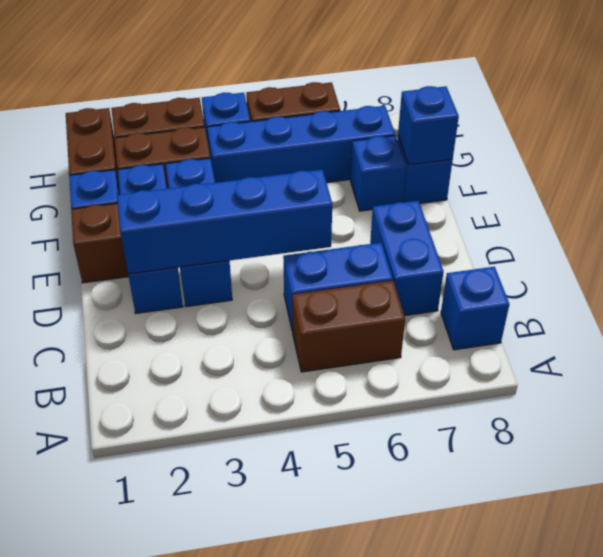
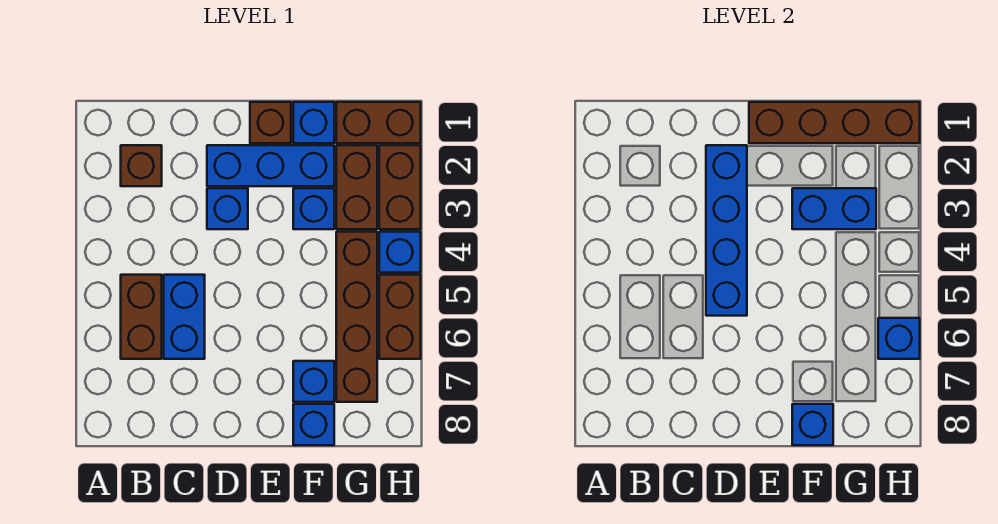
none -> brown brick B2 level 1
blue brick B8 level 1 -> blue brick H6 level 2
blue brick C7:D7 level 1 -> blue brick F3:G3 level 2
none -> brown brick E1:H1 level 2
blue brick G4:G7 level 1 -> brown brick G4:G7 level 1

